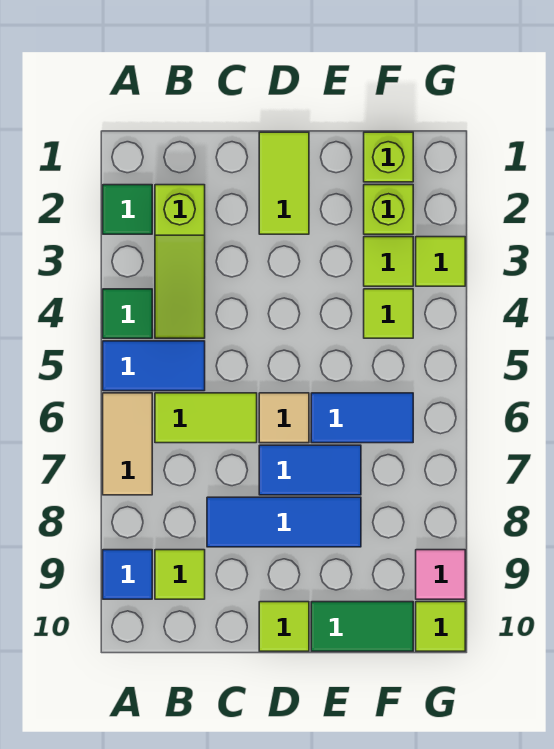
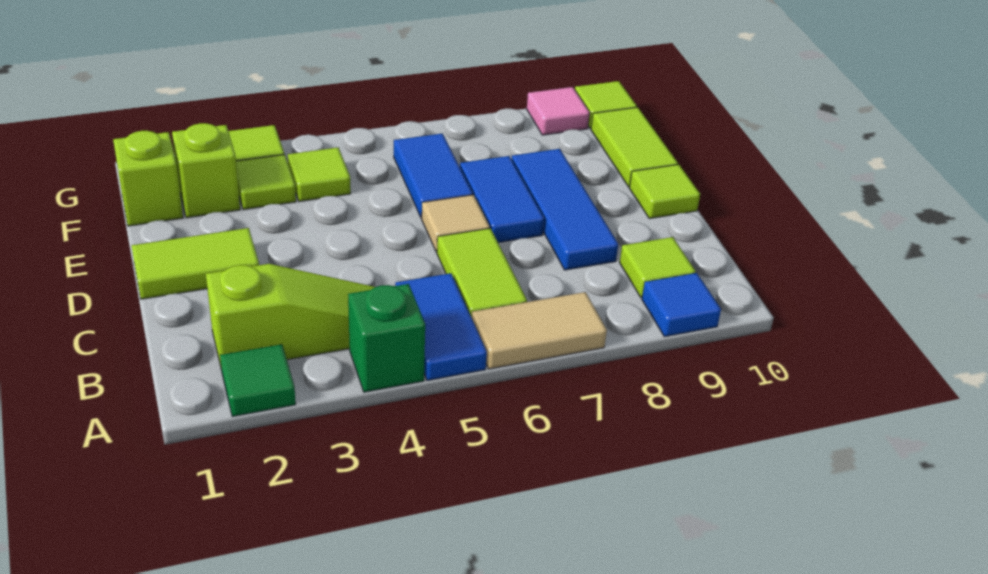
green tile A4 level 1 -> green brick A4 level 1
green tile E10:F10 level 1 -> lime tile E10:F10 level 1

